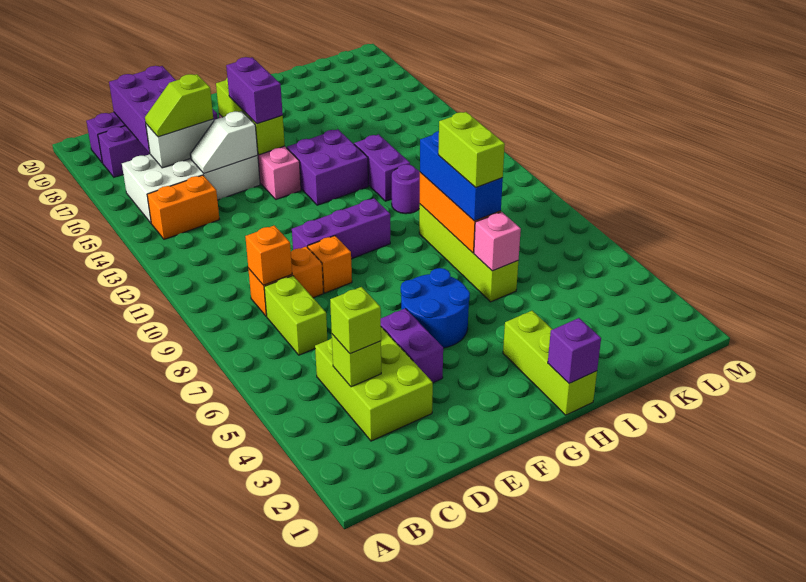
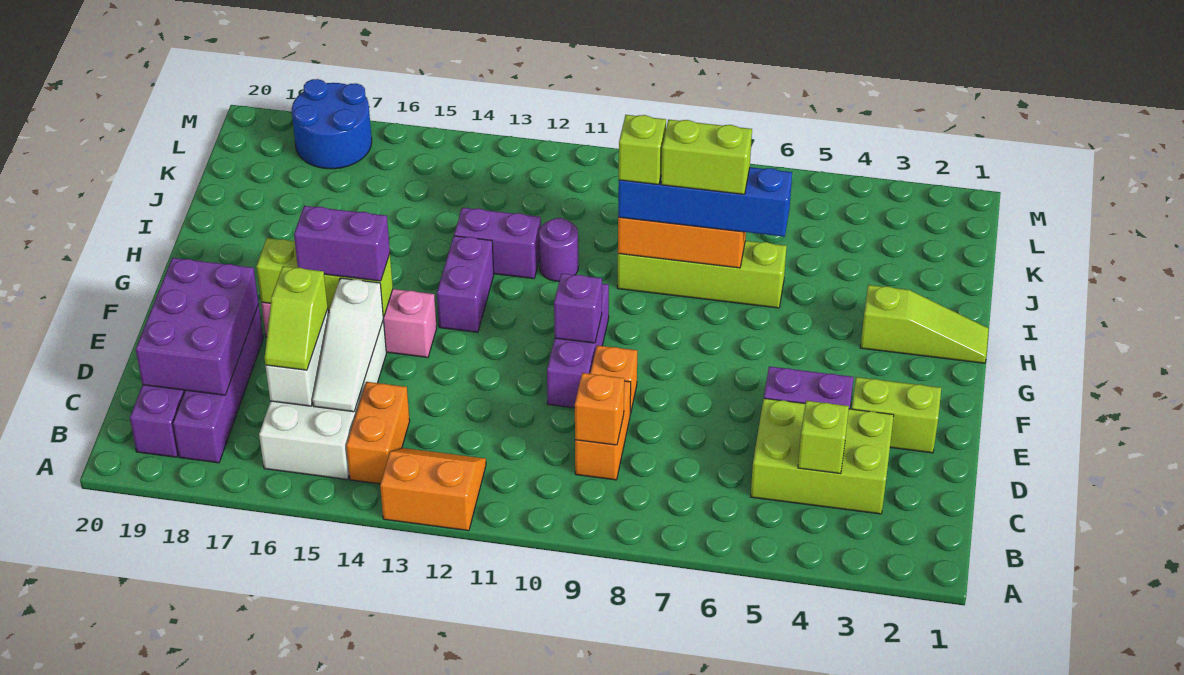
none -> orange slope A12:B13 level 1 top A
lime brick C4 level 3 -> lime brick I9 level 4
lime brick C7:C8 level 1 -> lime brick E2:E3 level 1
purple brick C17:D19 level 2 -> purple brick C18:E19 level 2
white slope D15:E15 level 2 top E -> white slope C15:E15 level 2 top E
blue round brick F5:G6 level 1 -> blue round brick L17:M18 level 1
purple brick G13:H14 level 1 -> purple brick G13:H13 level 1
lime brick H1:H3 level 1 -> lime slope H1:H3 level 1 top 3
purple brick H1 level 2 -> purple brick F10 level 2
pink brick I6 level 2 -> none
blue brick I7:I9 level 3 -> blue brick I6:I9 level 3

